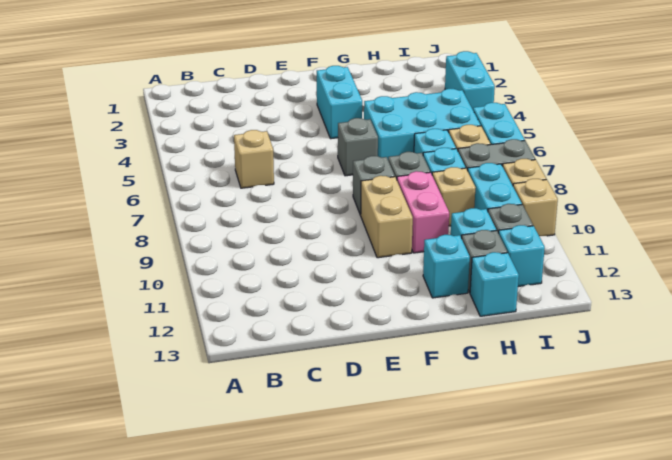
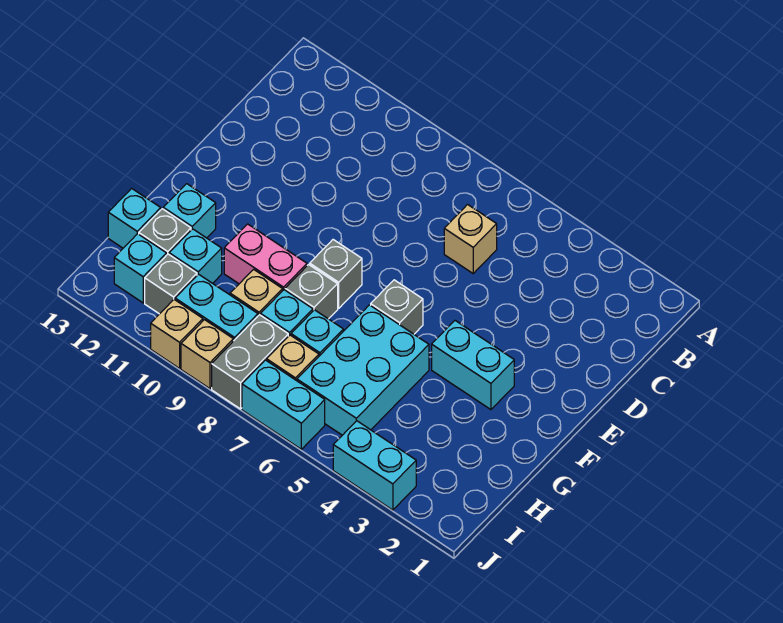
tan brick F9:F10 level 1 -> none

